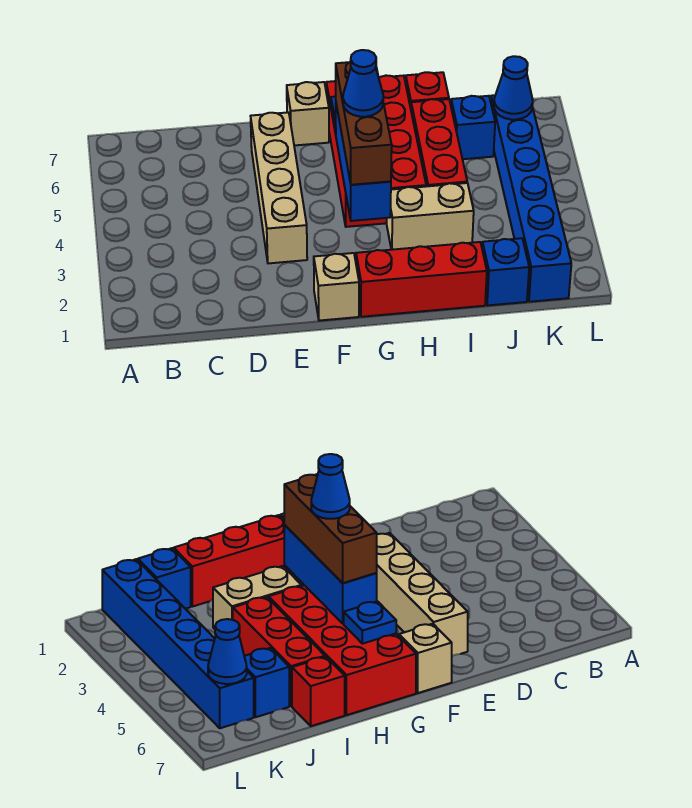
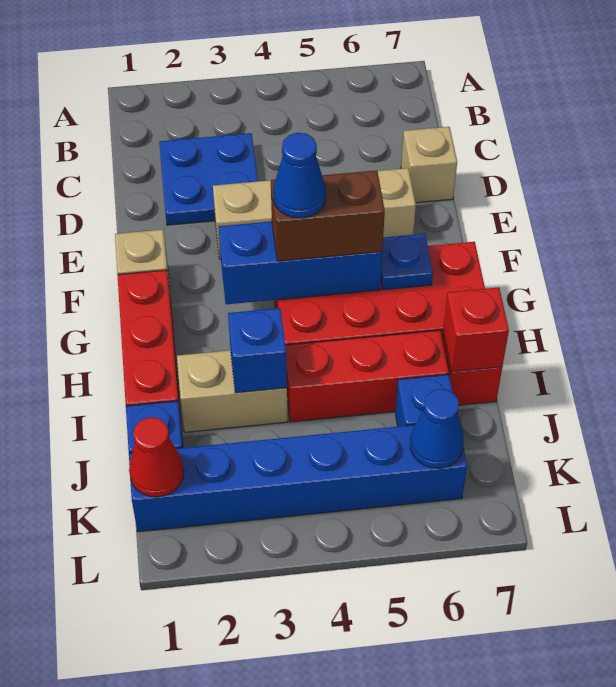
none -> blue plate C2:D3 level 1
tan brick F7 level 1 -> tan brick D7 level 1
brown brick G3:G5 level 3 -> brown brick G4:G5 level 3
tan brick H3:I3 level 1 -> tan brick I2:I3 level 1
none -> blue brick I3 level 2
none -> red brick I7 level 2
none -> red cone K1 level 2

